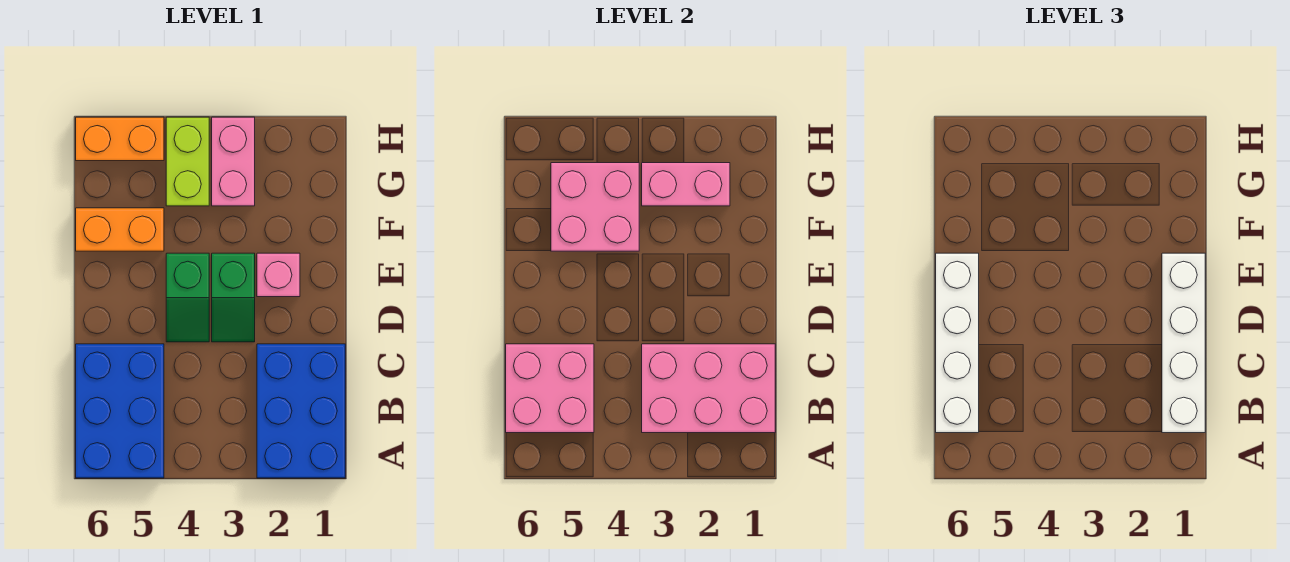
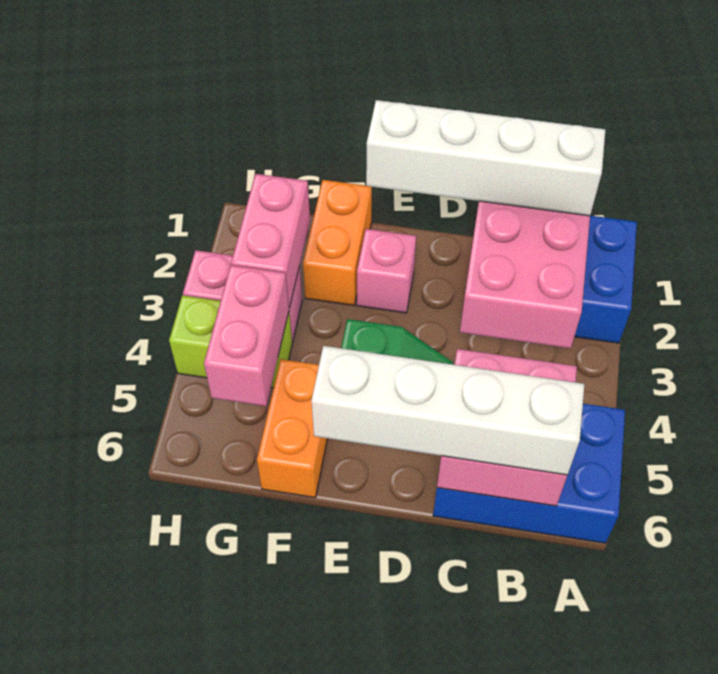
green slope D3:E3 level 1 top E -> none
pink brick F4:G5 level 2 -> pink brick G4:G5 level 2
orange brick H5:H6 level 1 -> orange brick F1:F2 level 1

